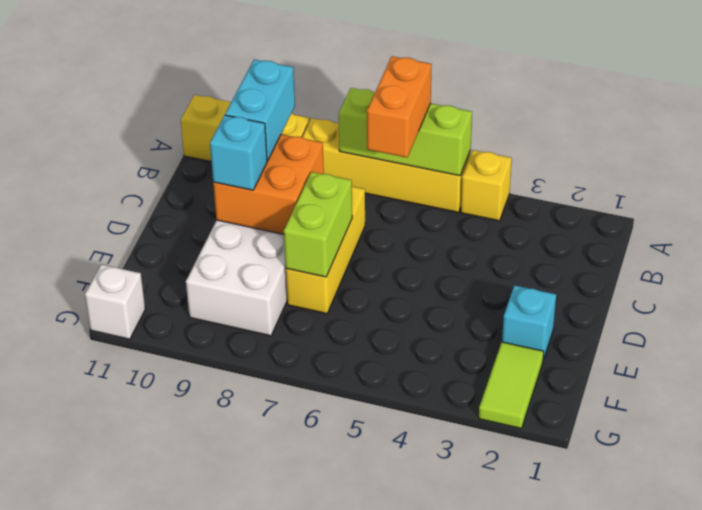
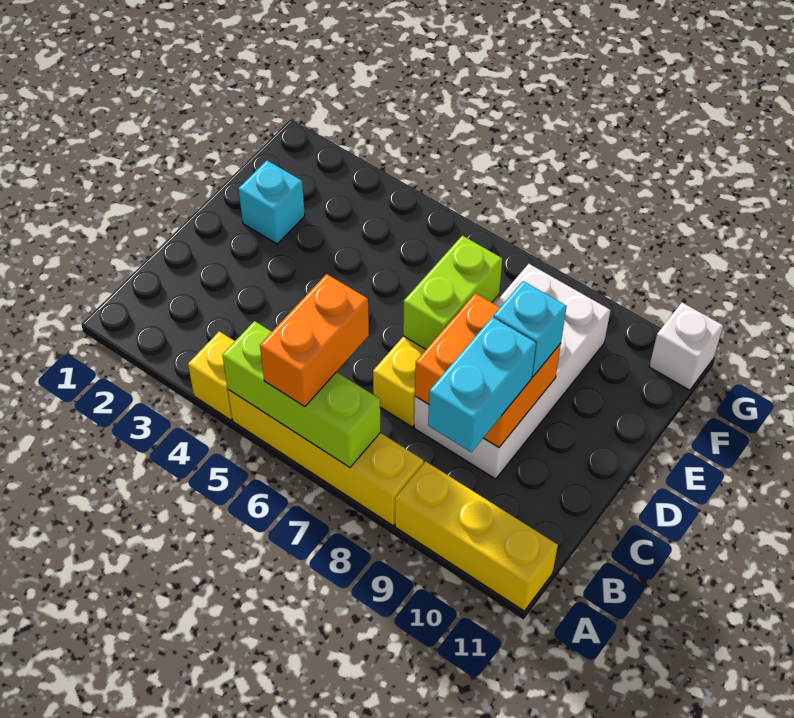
lime tile F2:G2 level 1 -> none

